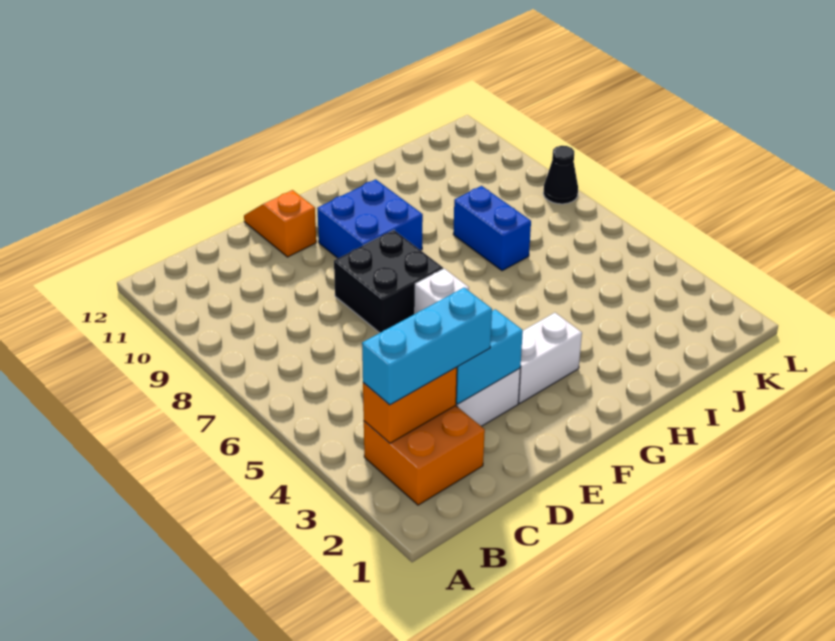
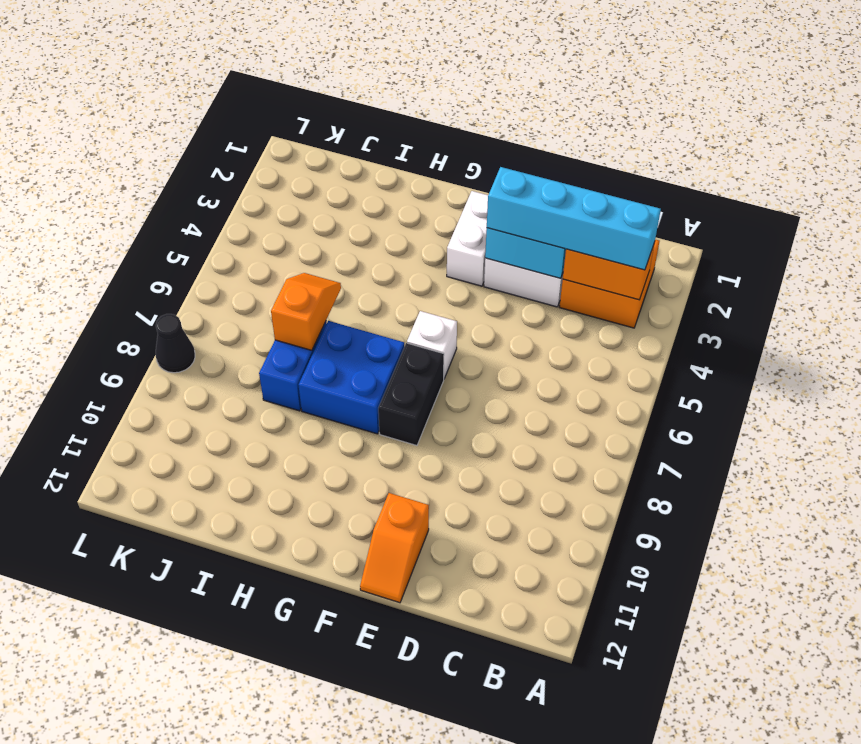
cyan brick B3:D3 level 3 -> cyan brick B3:E3 level 3
black brick E7:F8 level 1 -> black brick F7:F8 level 1
white brick F3:G3 level 1 -> white brick F2:F3 level 1
blue brick F9:G10 level 1 -> blue brick G7:H8 level 1
none -> orange slope I6:I7 level 2 top 7

